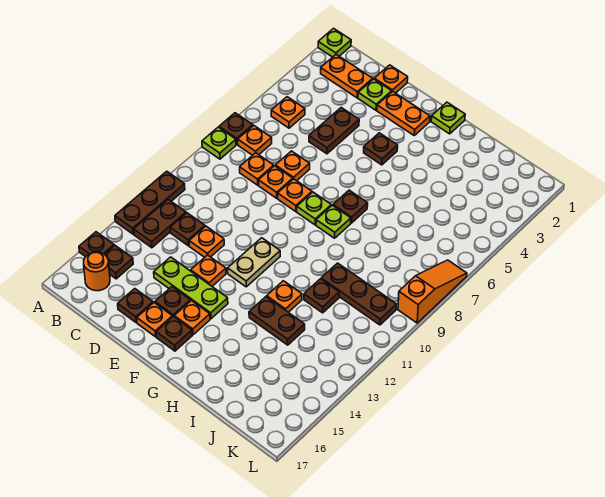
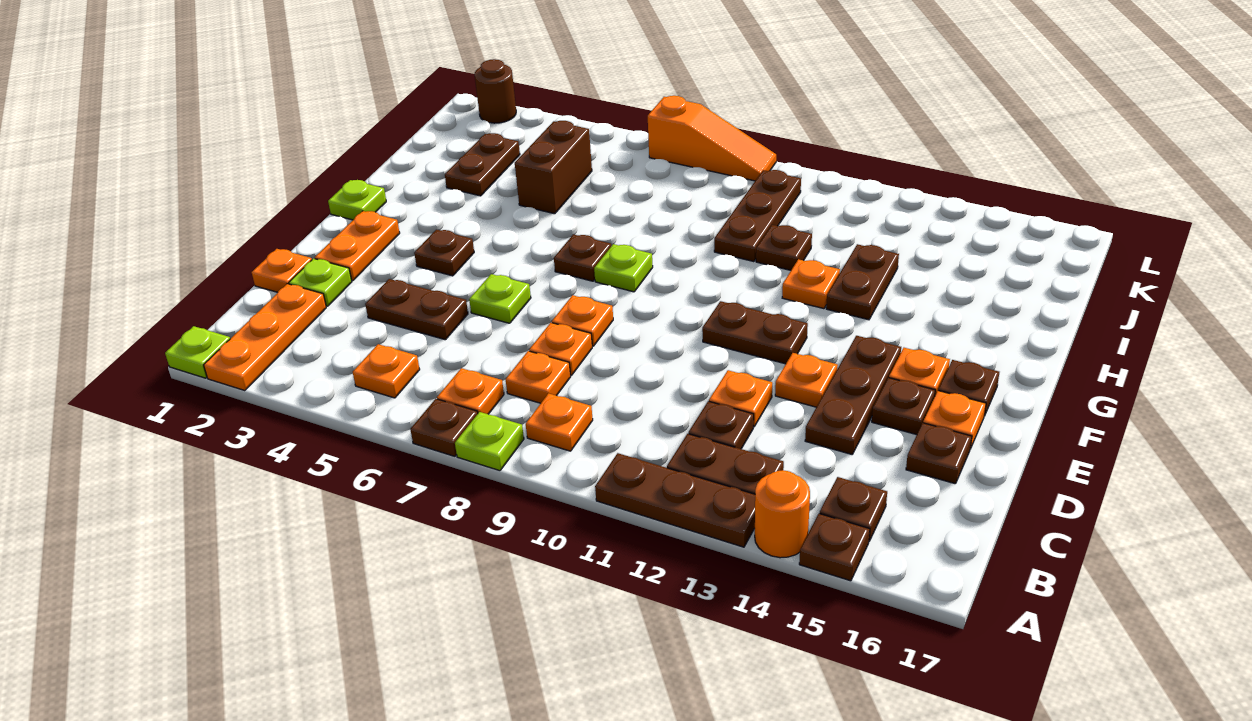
orange plate B2:C2 level 1 -> orange plate A2:C2 level 1
orange round brick B16 level 1 -> orange round brick A14 level 1
orange plate D7 level 1 -> orange plate B9 level 1
lime plate D14:F14 level 1 -> brown plate D14:F14 level 1
lime plate F8 level 1 -> lime plate E6 level 1
tan plate F11:F12 level 1 -> brown plate F11:F12 level 1
none -> brown plate I3:J3 level 1
none -> brown brick I5:J5 level 1
none -> brown round brick L2 level 1
orange slope L7:L9 level 1 top 9 -> orange slope L7:L9 level 1 top 7

